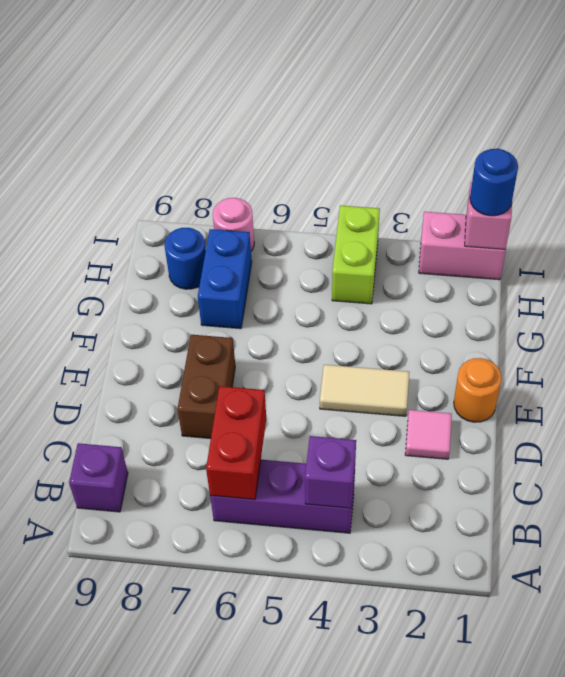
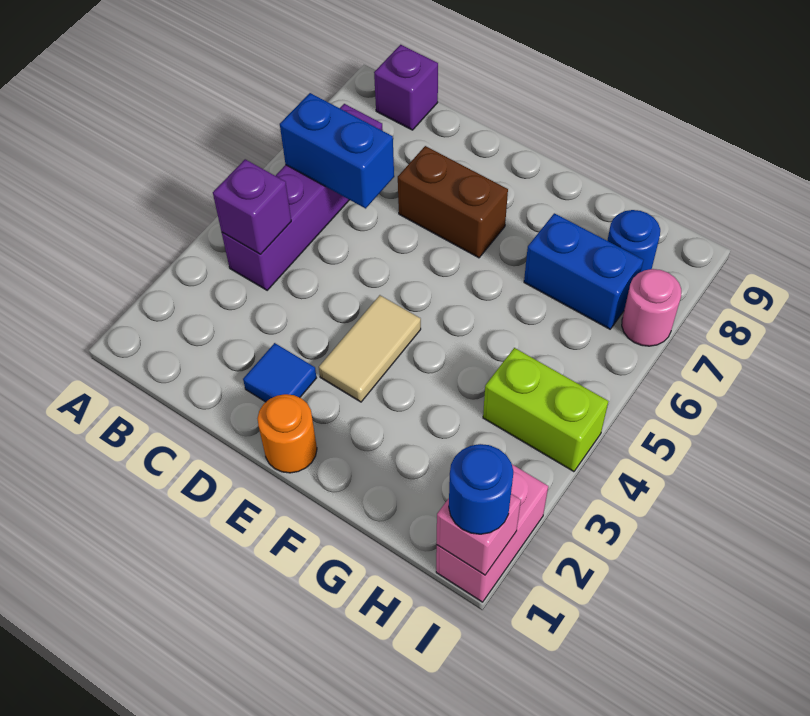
purple brick B4:B6 level 1 -> purple brick B4:B7 level 1
red brick B6:C6 level 2 -> blue brick B6:C6 level 2
pink tile D2 level 1 -> blue tile D2 level 1

